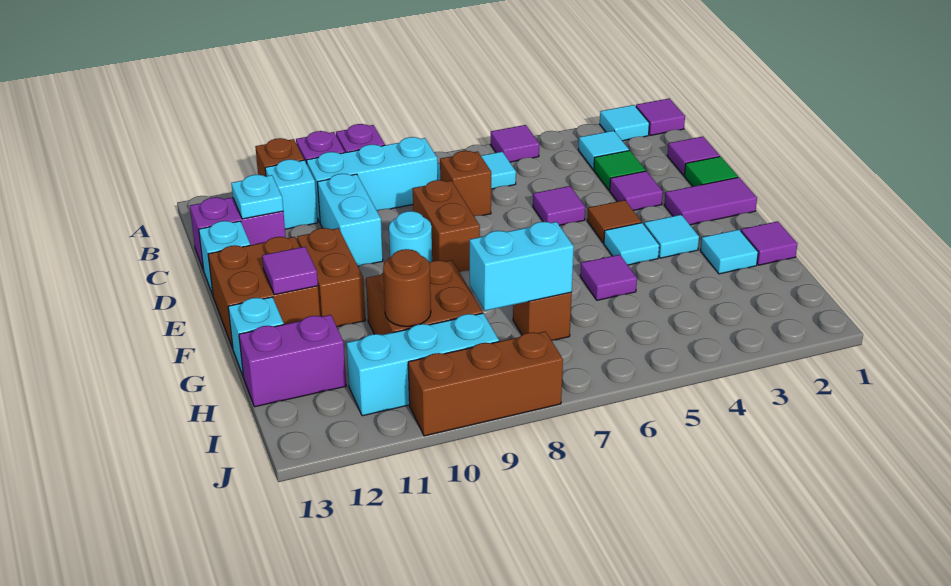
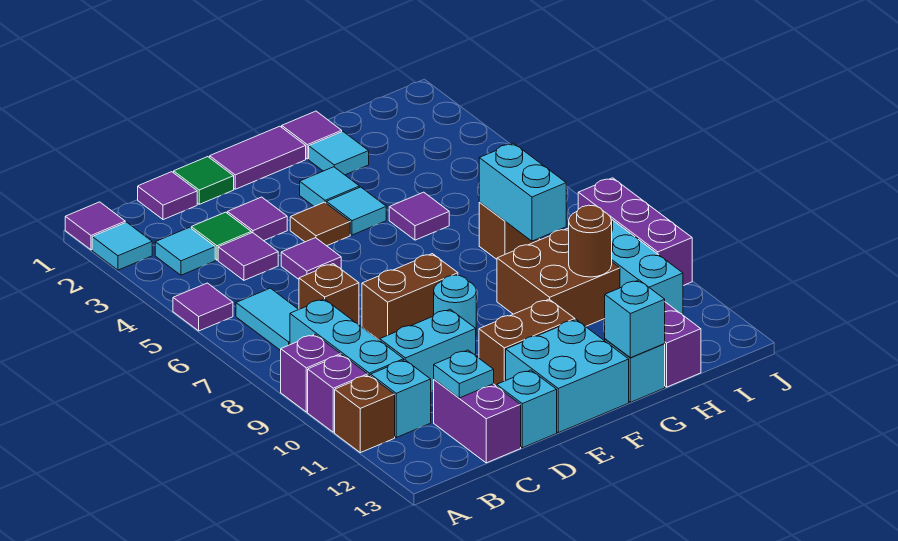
purple tile E1:E2 level 1 -> purple tile E1:F1 level 1
brown brick E12:F13 level 1 -> cyan brick E12:F13 level 1
purple tile F12 level 2 -> purple tile C4 level 1
none -> cyan brick G13 level 2
brown brick J8:J10 level 1 -> purple brick J8:J10 level 1

